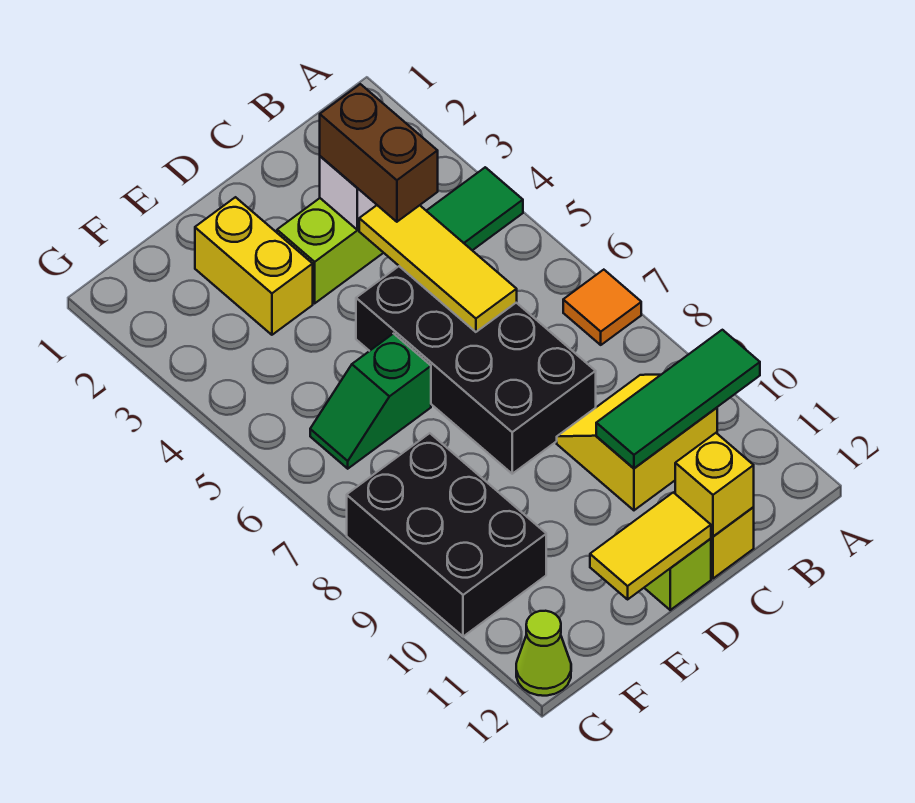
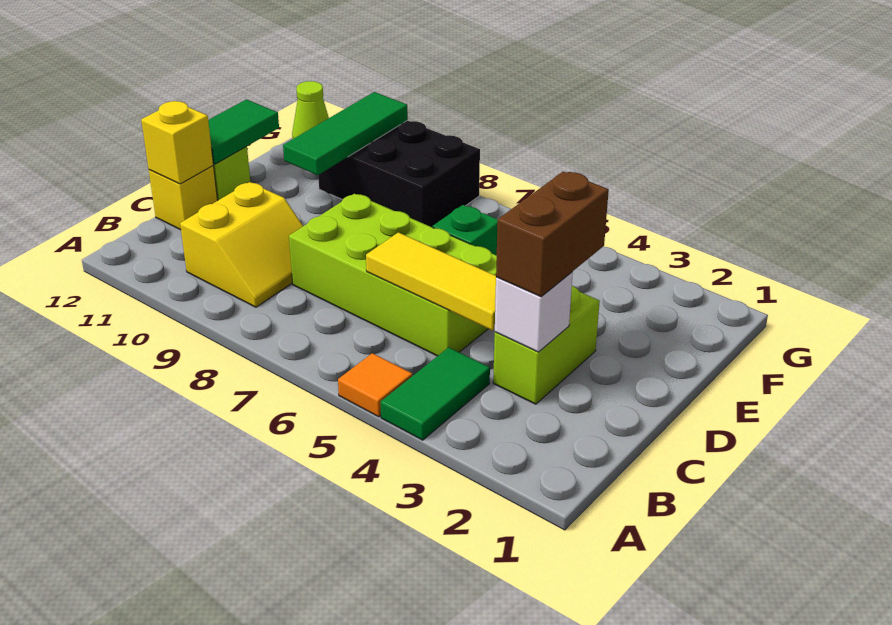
orange tile A7 level 1 -> orange tile A5 level 1
green tile A10:C10 level 2 -> green tile E10:G10 level 2
brown brick C3:C4 level 3 -> brown brick C3:D3 level 3
black brick C5:D8 level 1 -> lime brick C5:D8 level 1
yellow tile D12:E12 level 2 -> green tile D12:E12 level 2
yellow brick E2:E3 level 1 -> none

